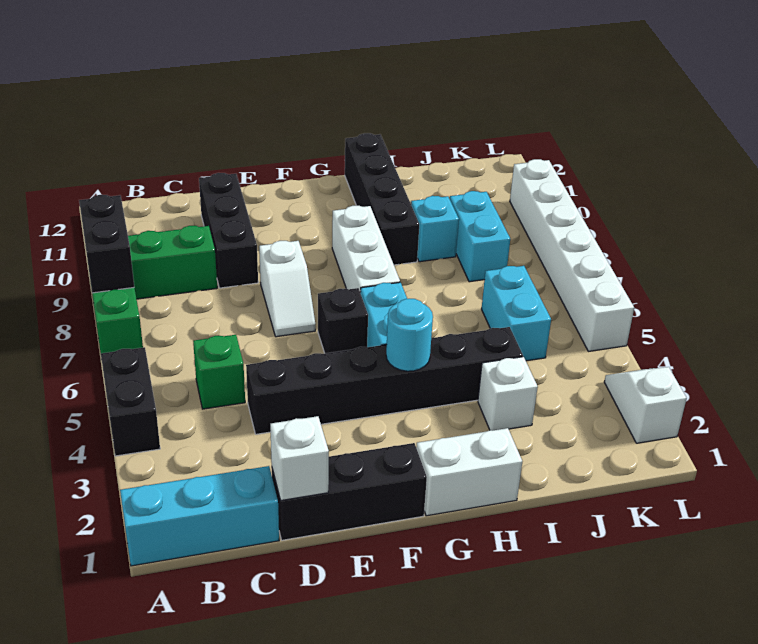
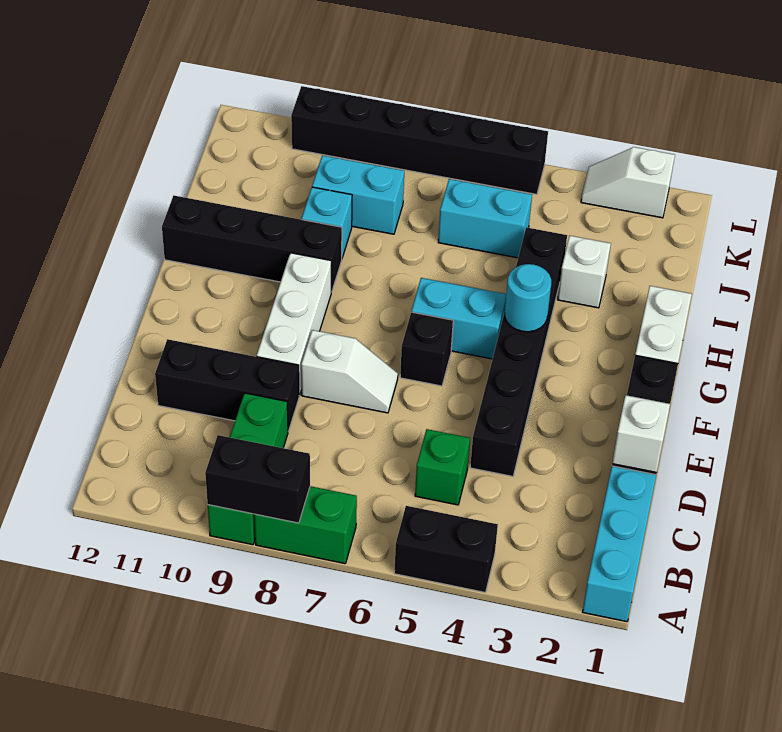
white brick G7:G9 level 1 -> white brick E9:G9 level 1
white brick L5:L10 level 1 -> black brick L5:L10 level 1

